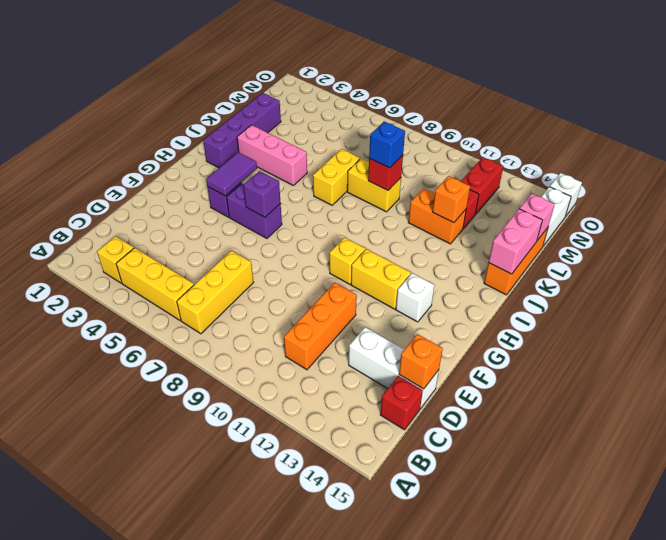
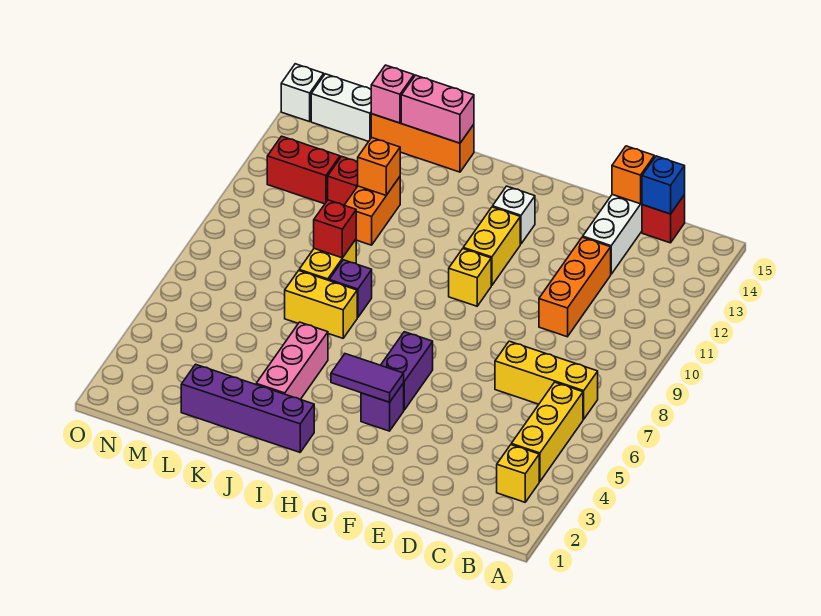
orange brick C11:E11 level 1 -> orange brick D10:D12 level 1
purple brick G6 level 2 -> purple brick J8 level 1
blue brick K9 level 3 -> blue brick C15 level 2

